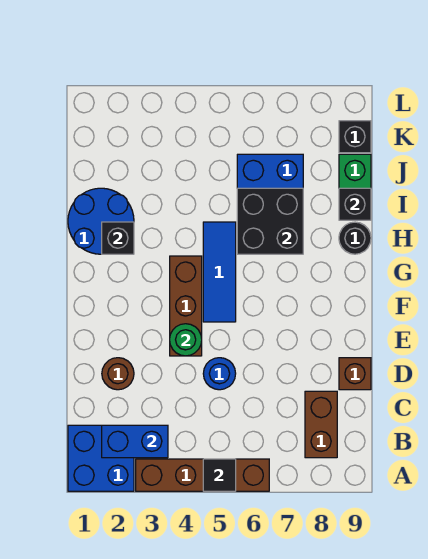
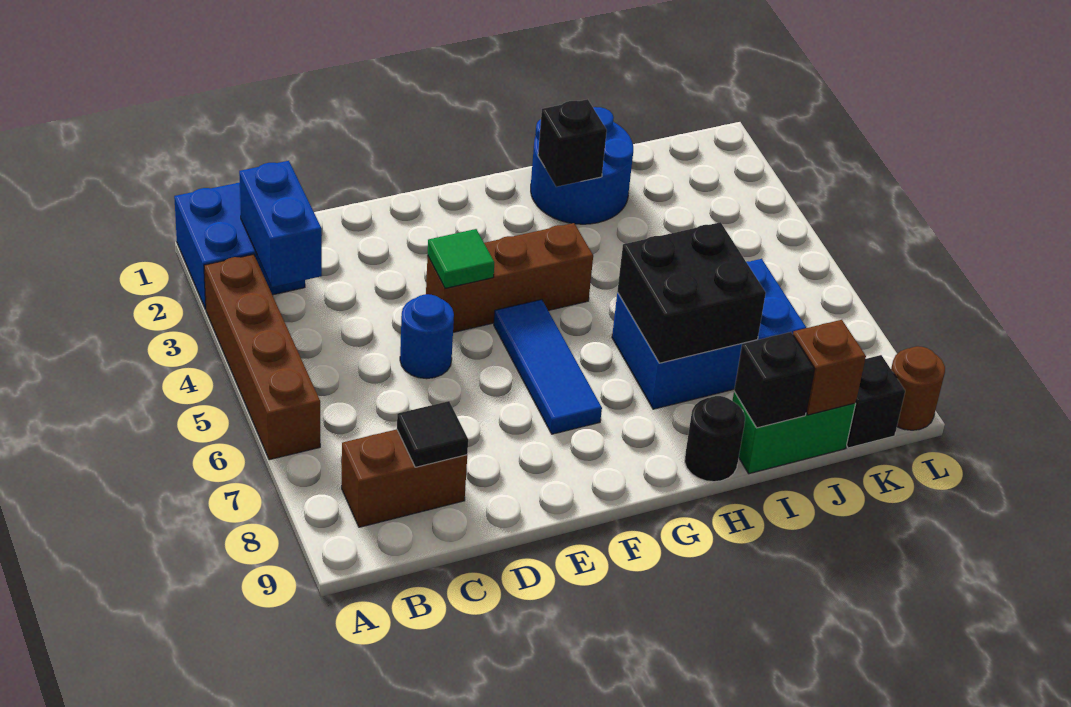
black tile A5 level 2 -> black tile C8 level 2
brown round brick D2 level 1 -> brown round brick L9 level 1
brown brick D9 level 1 -> brown brick J9 level 2
green round brick E4 level 2 -> green tile E4 level 2
blue tile F5:H5 level 1 -> blue tile F5:F7 level 1

